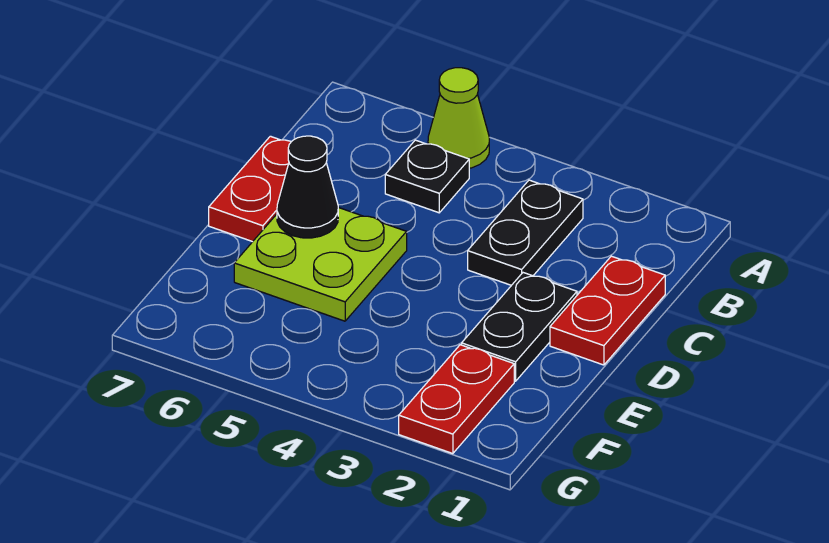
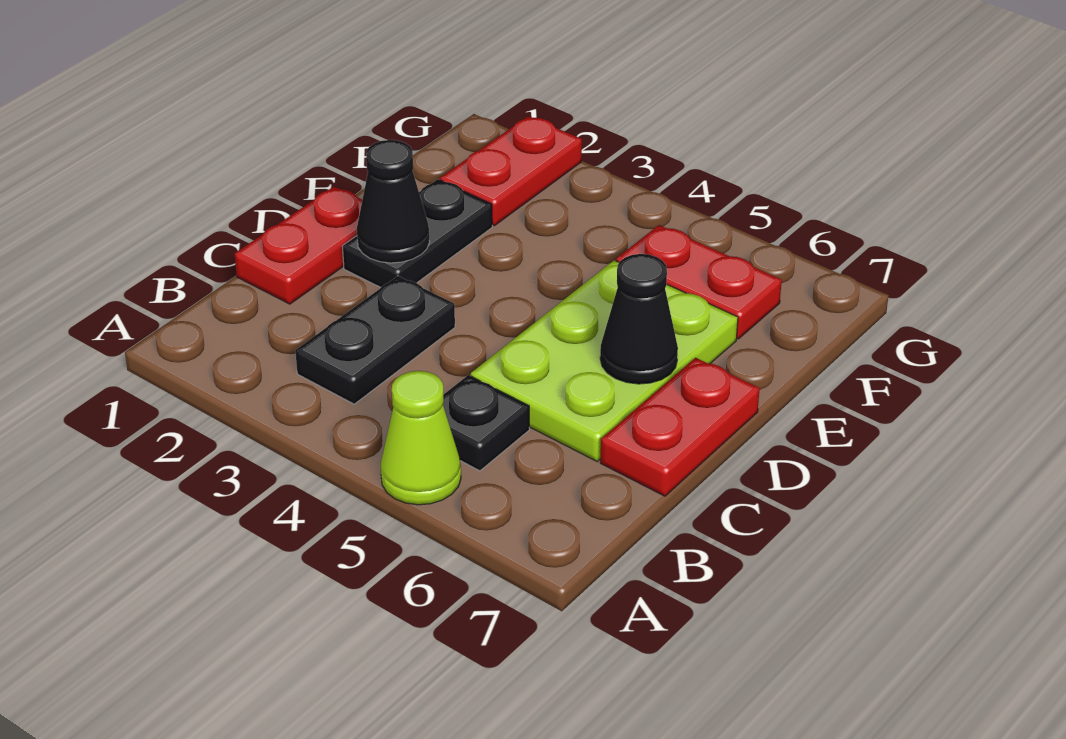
none -> black cone D2 level 2
lime plate D5:E6 level 1 -> lime plate C5:E6 level 1
none -> red plate F5:F6 level 1

